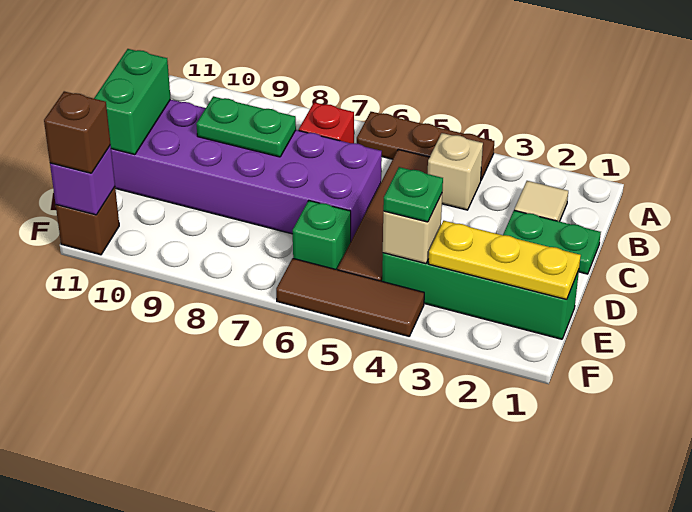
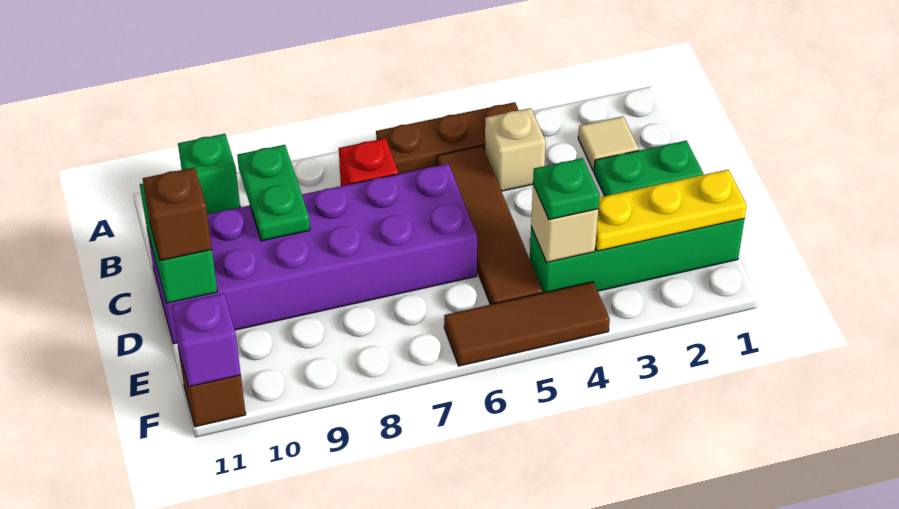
green plate C8:C9 level 2 -> green plate B9:C9 level 2
green brick E6 level 1 -> green brick A10 level 1
brown brick F11 level 3 -> brown brick D11 level 3

